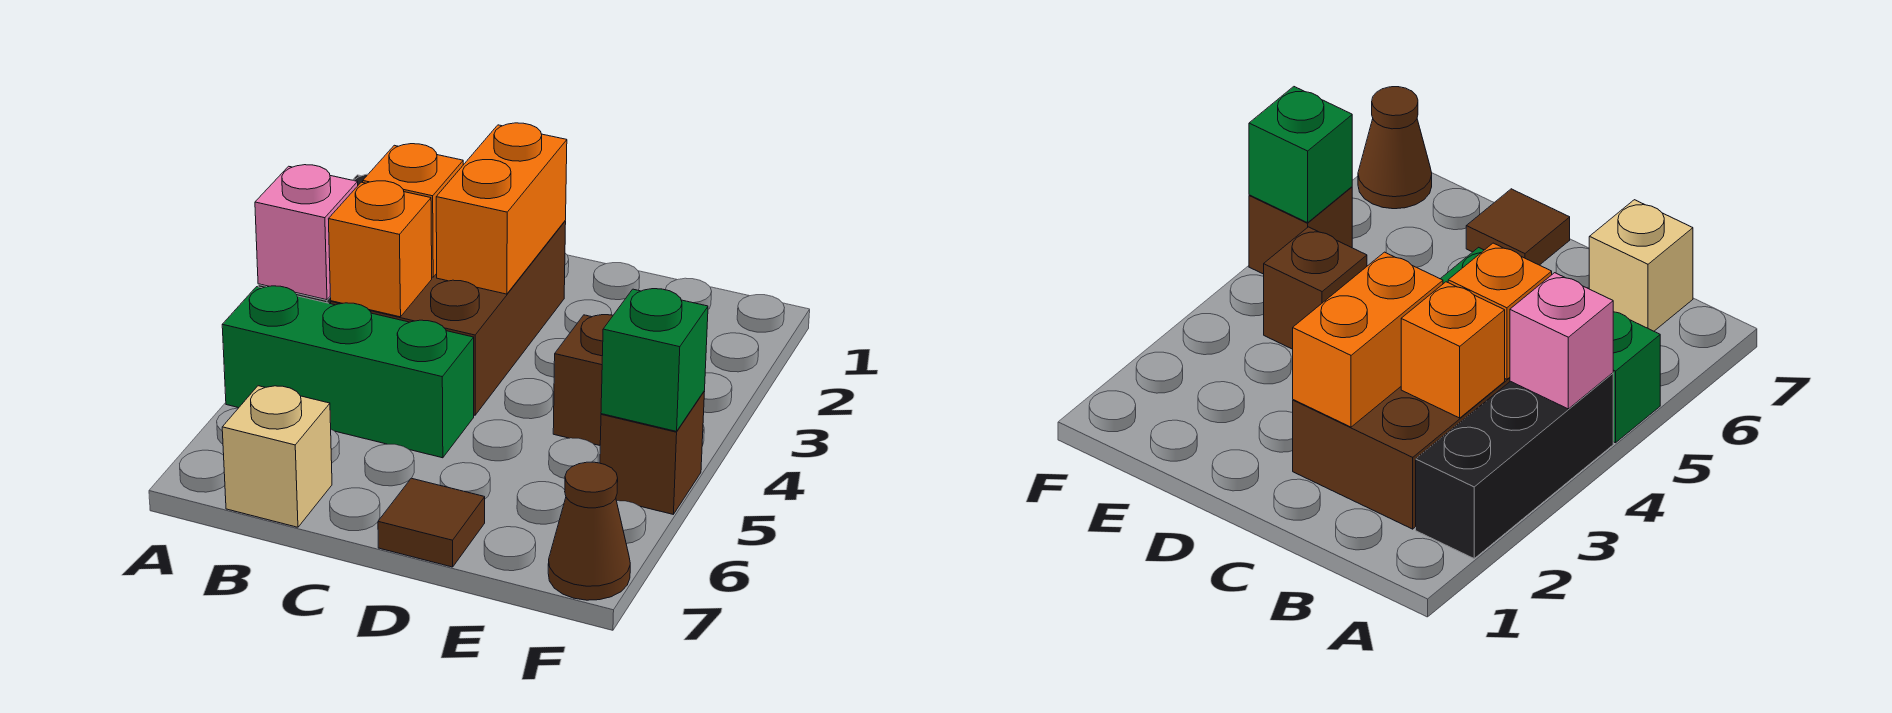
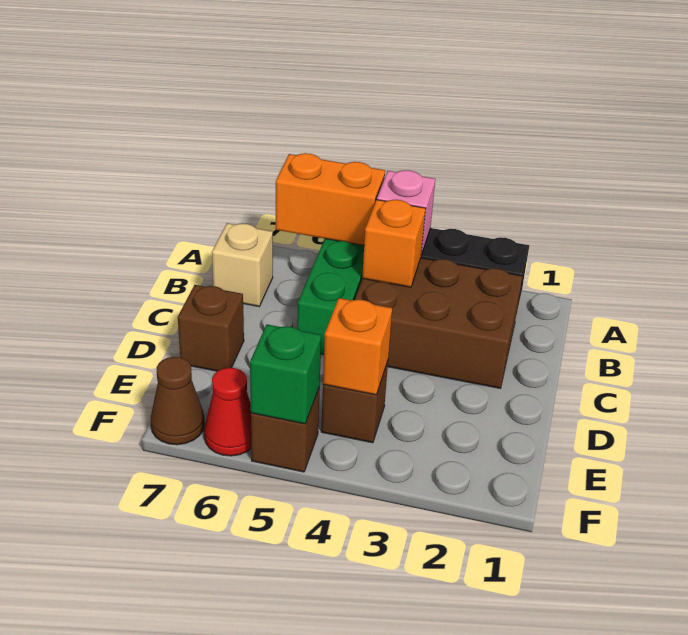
orange brick B3 level 2 -> orange brick E4 level 2
orange brick C2:C3 level 2 -> orange brick A5:A6 level 2
brown tile D7 level 1 -> brown brick D7 level 1
none -> red cone F6 level 1

